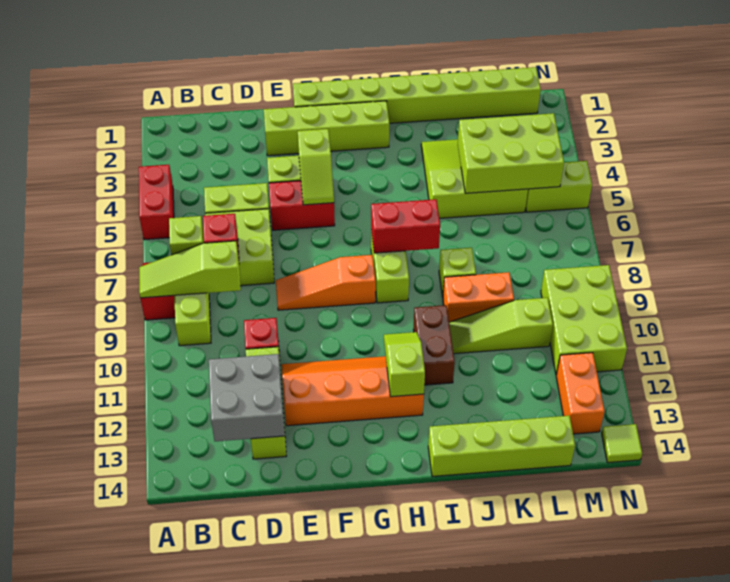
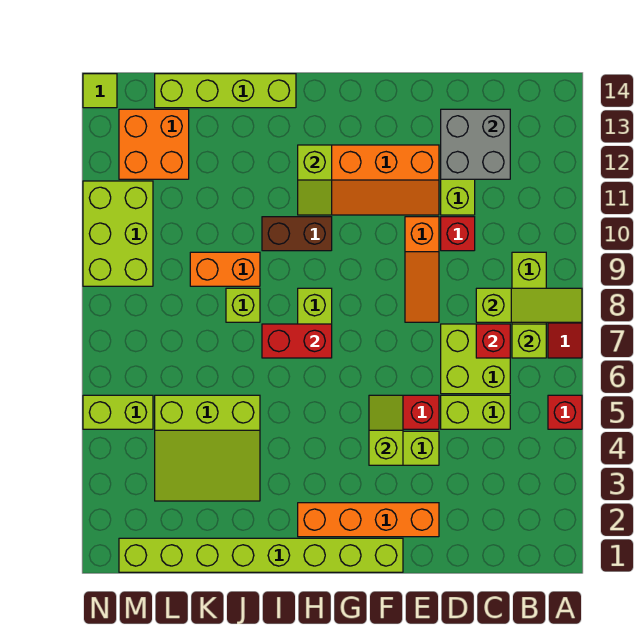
red brick A4:A5 level 1 -> red brick A5 level 1
lime brick E2:H2 level 1 -> orange brick E2:H2 level 1
orange slope E8:G8 level 1 top G -> orange slope E8:E10 level 1 top 10
brown brick I10:I11 level 1 -> brown brick H10:I10 level 1
lime slope J10:L10 level 1 top L -> none
lime brick K4:M5 level 2 -> none
orange brick M12:M13 level 1 -> orange brick L12:M13 level 1

